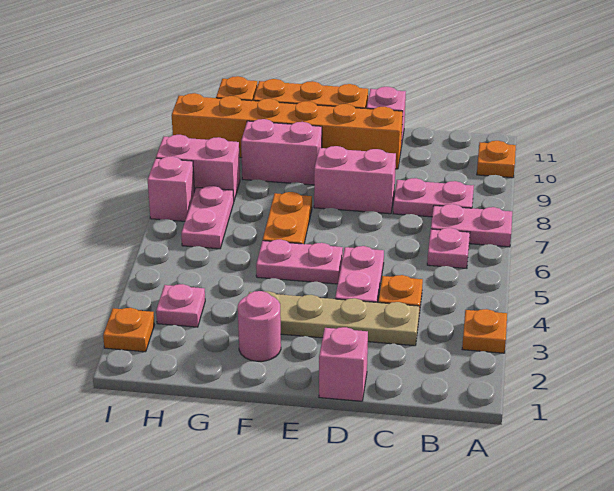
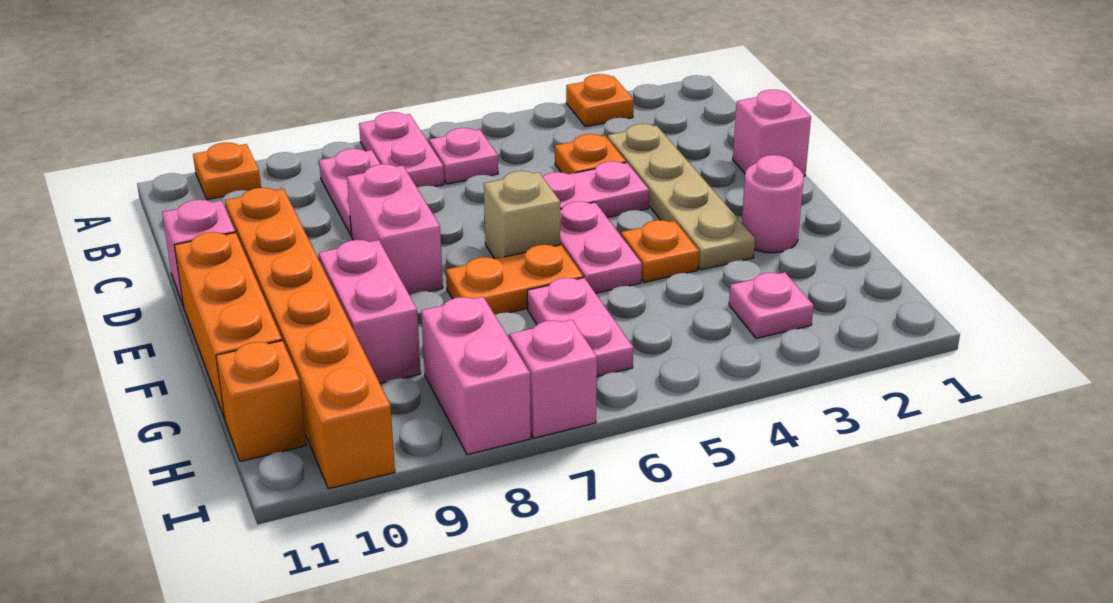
none -> tan brick E6 level 1
pink plate H6:H7 level 1 -> pink plate G6:H6 level 1
orange plate I2 level 1 -> orange plate F4 level 1

